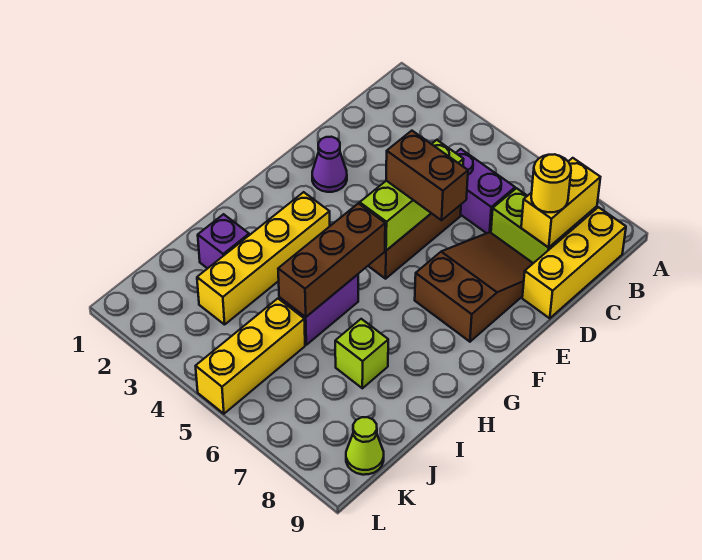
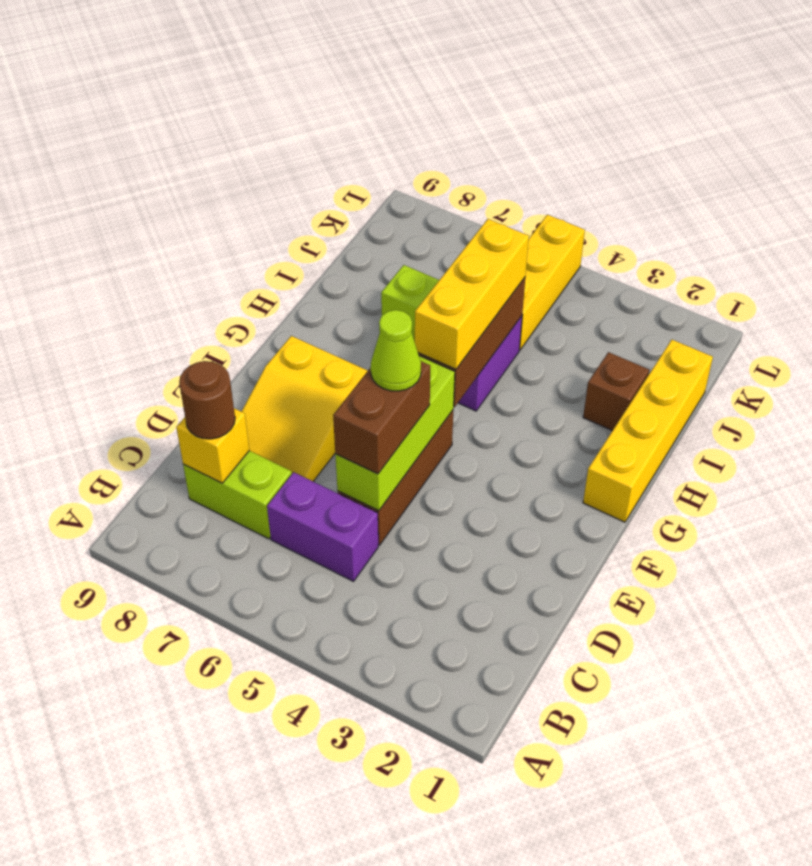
yellow brick B8:C8 level 2 -> yellow brick C8 level 2
yellow brick B9:D9 level 1 -> yellow brick G5:I5 level 3
yellow round brick C8 level 3 -> brown round brick C8 level 3
brown slope D7:F8 level 1 top F -> yellow slope D7:F8 level 1 top F
purple cone E2 level 1 -> none
brown brick E5:E6 level 3 -> brown brick D5:E5 level 3
yellow brick G3:J3 level 1 -> yellow brick G1:J1 level 1
purple brick I2 level 1 -> brown brick I2 level 1
lime cone K9 level 1 -> lime cone E5 level 4

